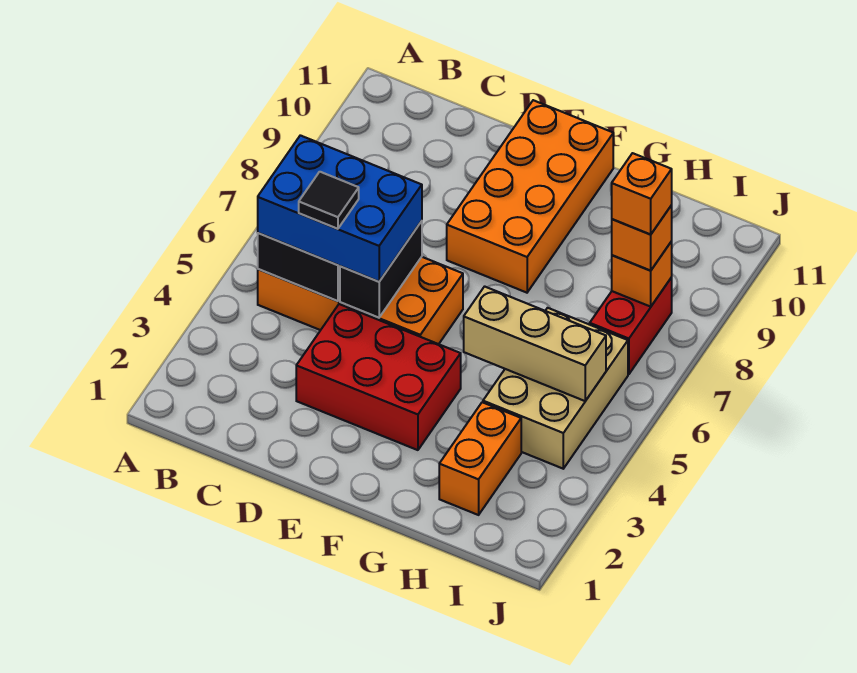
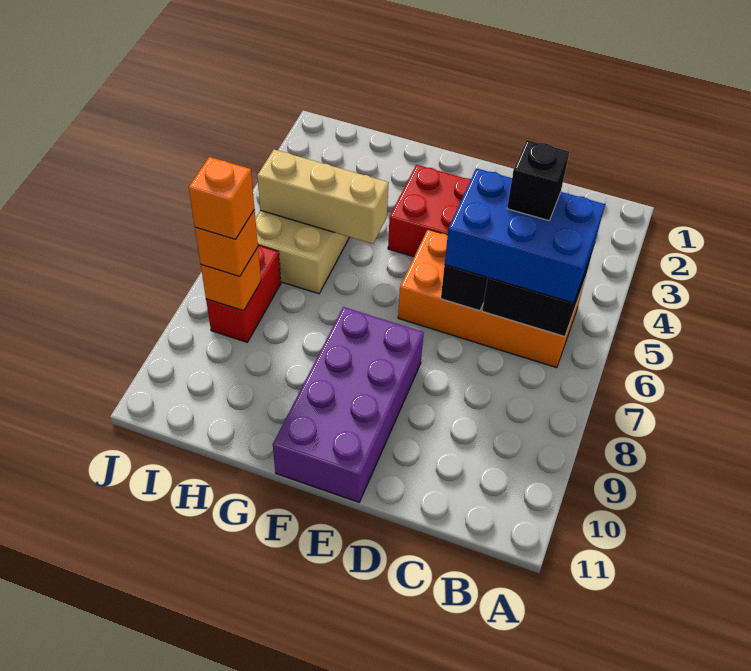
black tile C5 level 4 -> black brick C5 level 4
orange brick E8:F11 level 1 -> purple brick E8:F11 level 1
orange brick H2:H3 level 1 -> none

